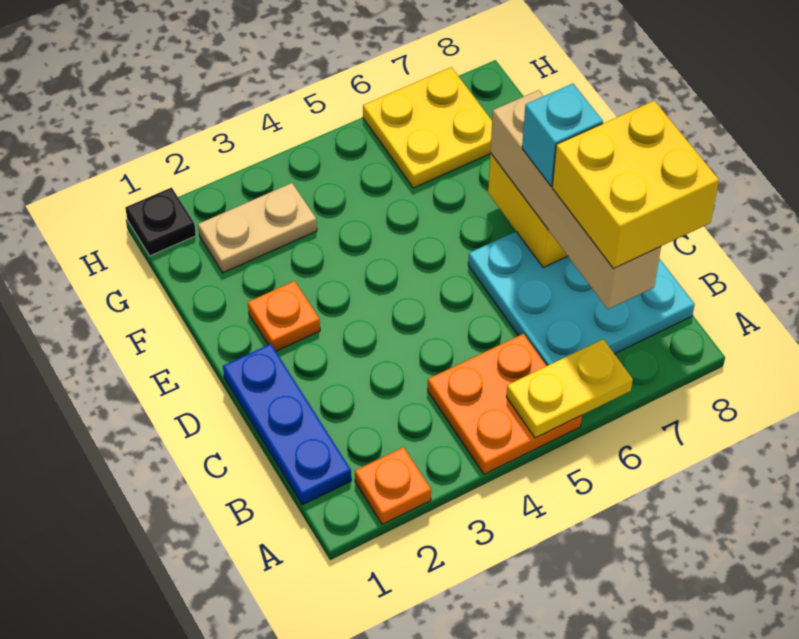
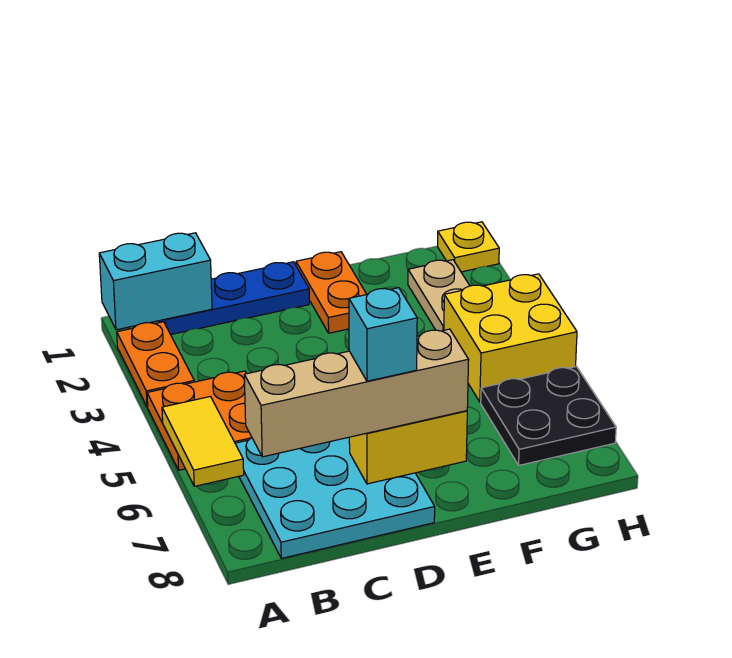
none -> cyan brick A1:B1 level 2
orange plate A2 level 1 -> orange plate A2:A3 level 1
yellow plate A5:A6 level 2 -> yellow tile A5:A6 level 2
yellow brick B7:C8 level 4 -> yellow brick G4:H5 level 1
orange plate E2 level 1 -> orange plate E1:E2 level 1
yellow plate G6:H7 level 1 -> black plate G6:H7 level 1
black plate H1 level 1 -> yellow plate H1 level 1

